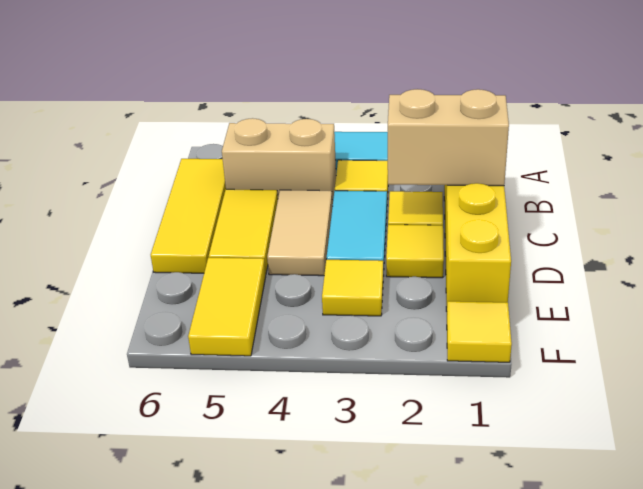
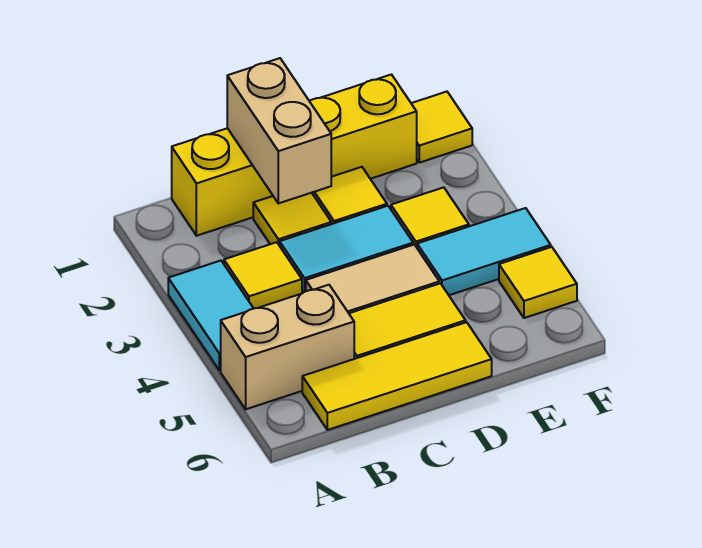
tan brick B4:B5 level 1 -> tan brick A5:B5 level 1
none -> cyan tile E4:F4 level 1
yellow tile E5:F5 level 1 -> yellow tile F5 level 1

